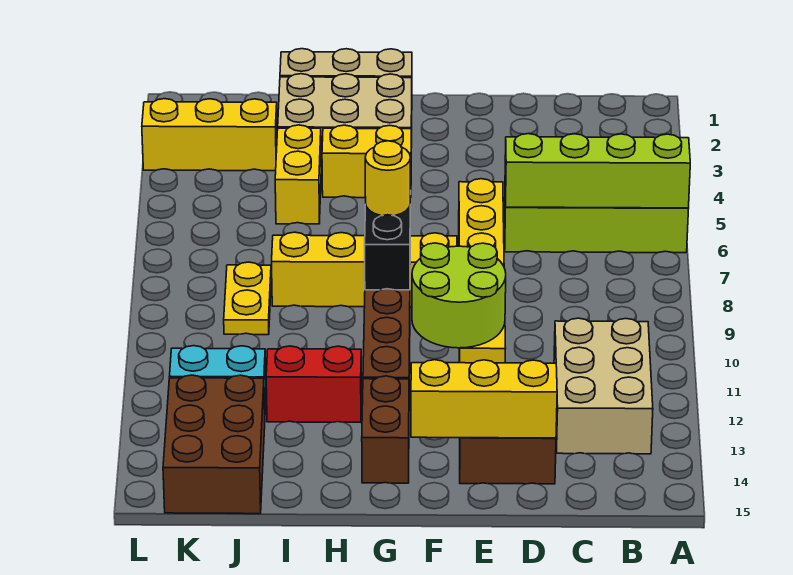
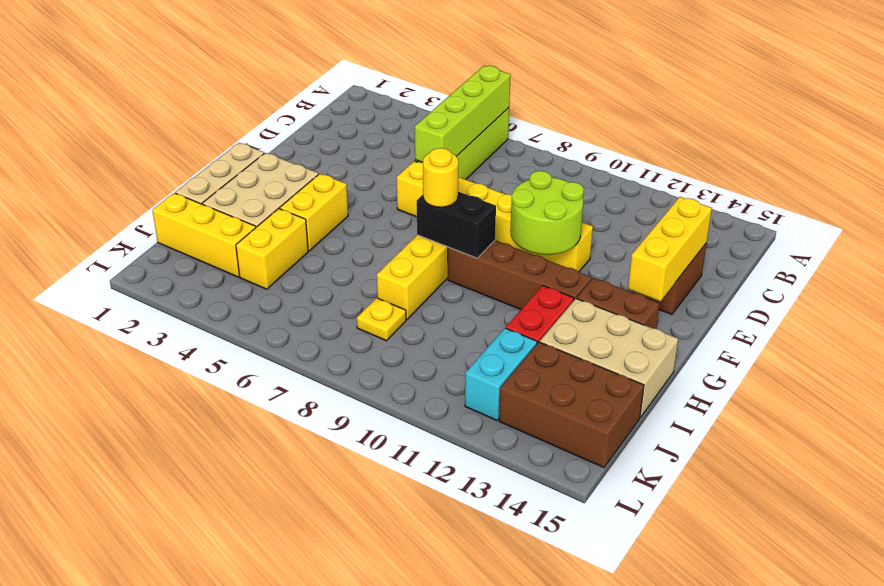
tan brick B11:C13 level 1 -> tan brick H13:I15 level 1
yellow brick I4:I5 level 1 -> yellow brick I4:J4 level 1
yellow brick J3:L3 level 1 -> yellow brick J1:J3 level 1
yellow plate J8:J9 level 1 -> yellow plate J8 level 1

